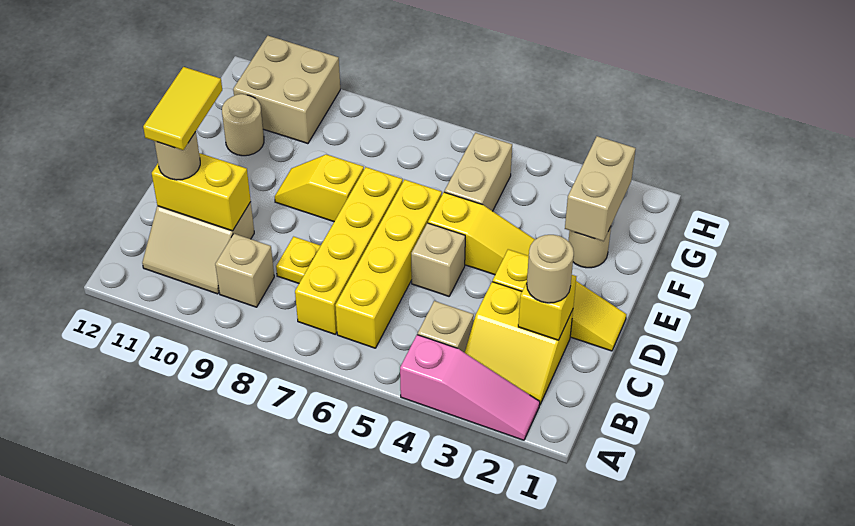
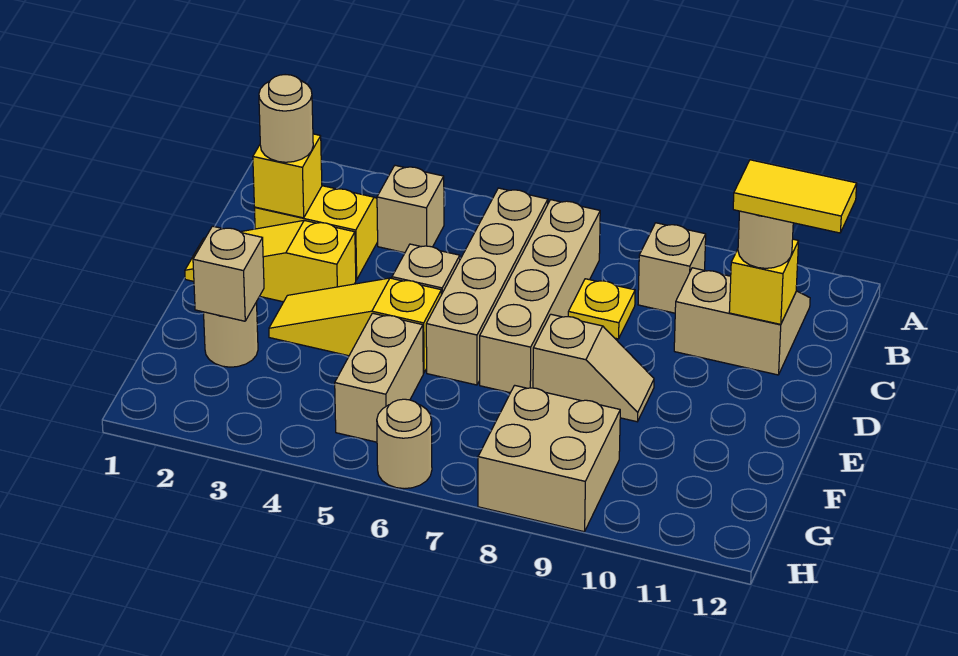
pink slope A2:A4 level 1 top 4 -> none
yellow brick B6:E6 level 1 -> tan brick B6:E6 level 1
yellow brick B7:E7 level 1 -> tan brick B7:E7 level 1
yellow brick C10:C11 level 2 -> yellow brick C11 level 2
yellow tile C11:D11 level 4 -> yellow tile C11:C12 level 4
yellow slope E8:E9 level 1 top 8 -> tan slope E8:E9 level 1 top 8
tan brick F2:G2 level 2 -> tan brick F2 level 2
tan round brick F11 level 1 -> tan round brick H6 level 1
tan brick G10:H11 level 1 -> tan brick G8:H9 level 1

